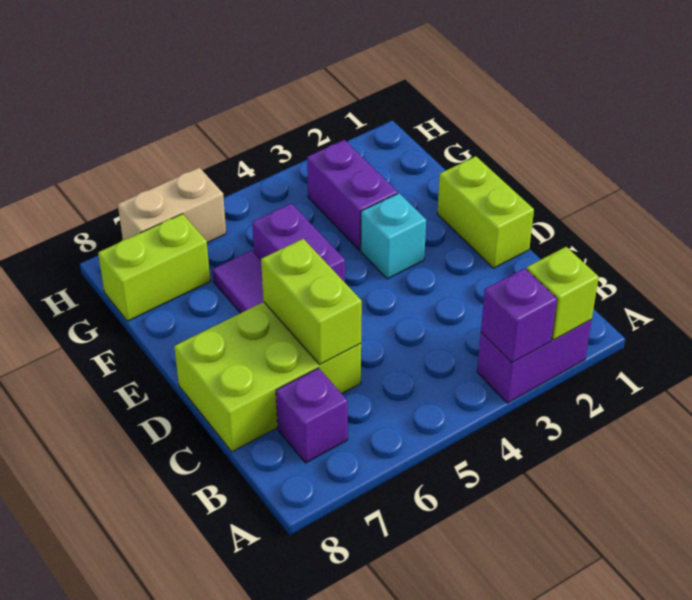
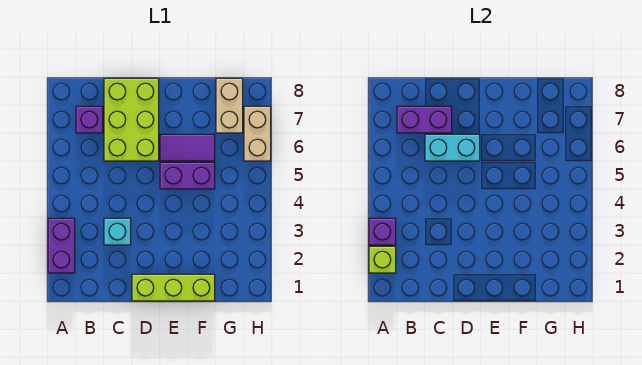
lime brick C6:D6 level 2 -> cyan brick C6:D6 level 2
lime brick D1:E1 level 1 -> lime brick D1:F1 level 1
cyan brick E3 level 1 -> cyan brick C3 level 1
purple brick F3:G3 level 1 -> purple brick B7:C7 level 2
lime brick G7:G8 level 1 -> tan brick G7:G8 level 1

